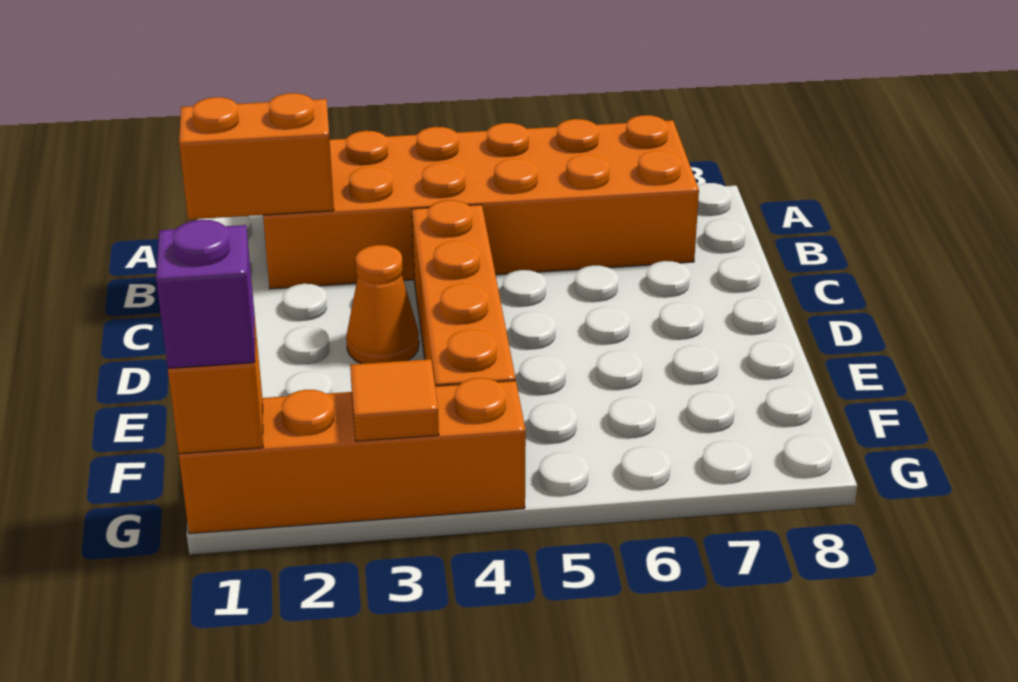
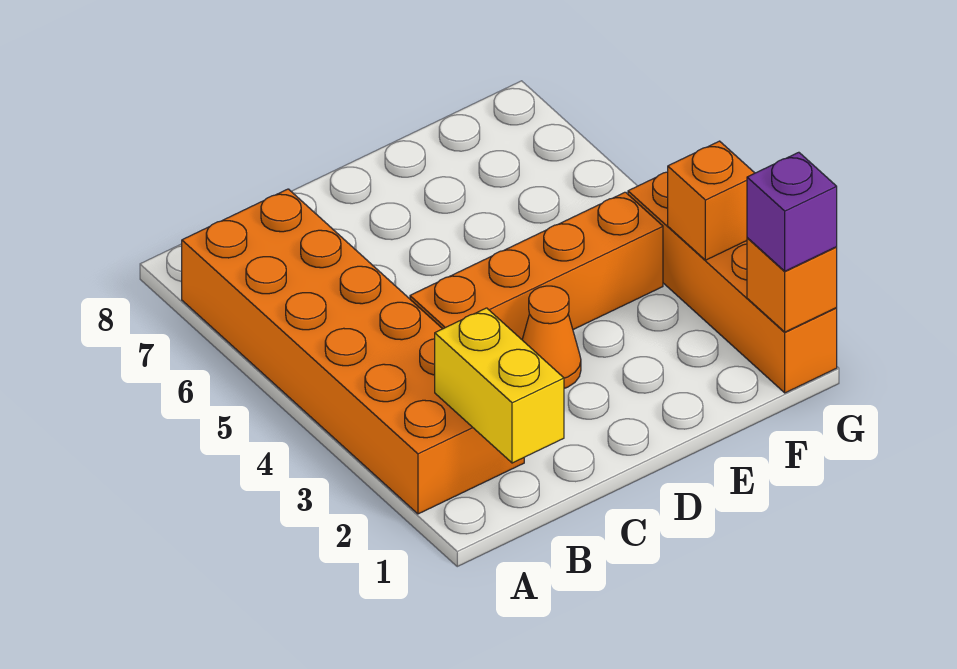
orange brick B1:B2 level 2 -> yellow brick B1:B2 level 2
orange tile G3 level 2 -> orange brick G3 level 2

